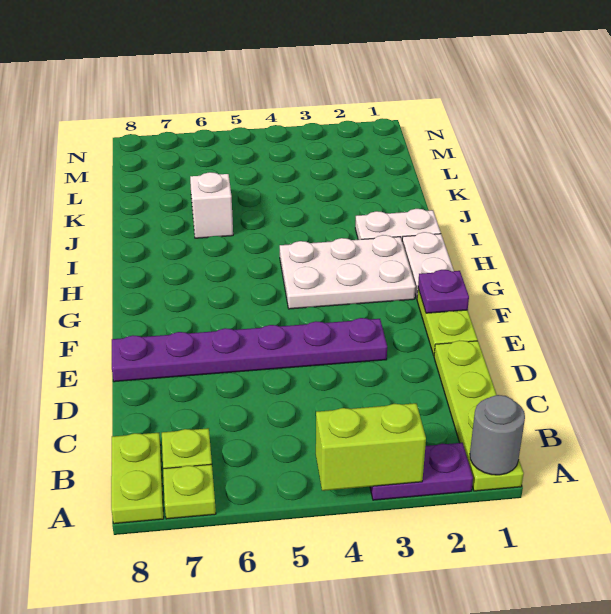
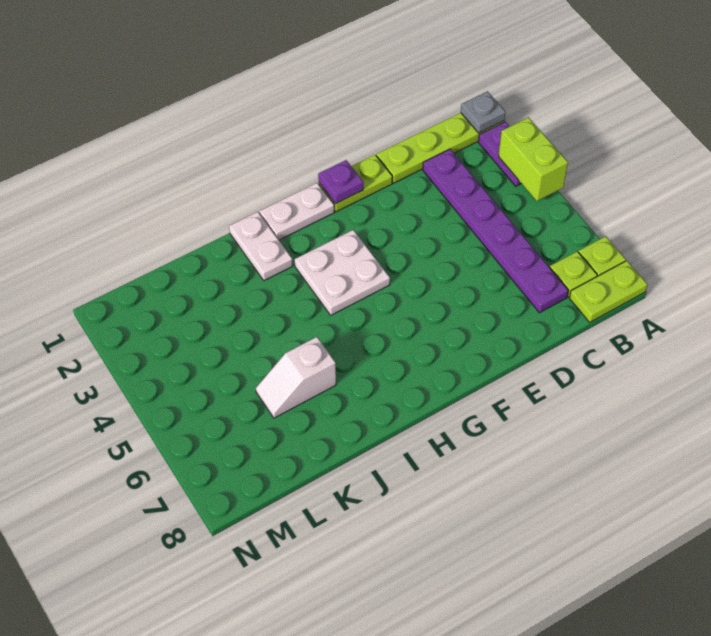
grey round brick A1 level 2 -> grey plate A1 level 2
purple plate E3:E8 level 1 -> purple plate C2:C7 level 1
white plate G2:H4 level 1 -> white plate G3:H4 level 1

